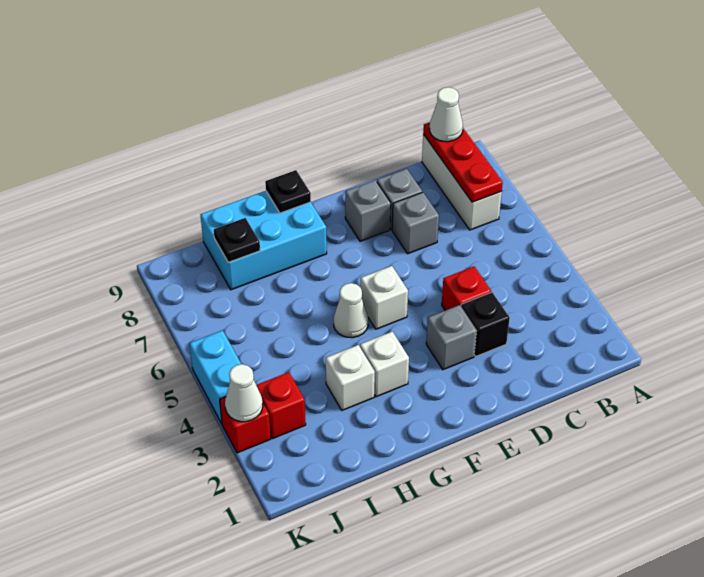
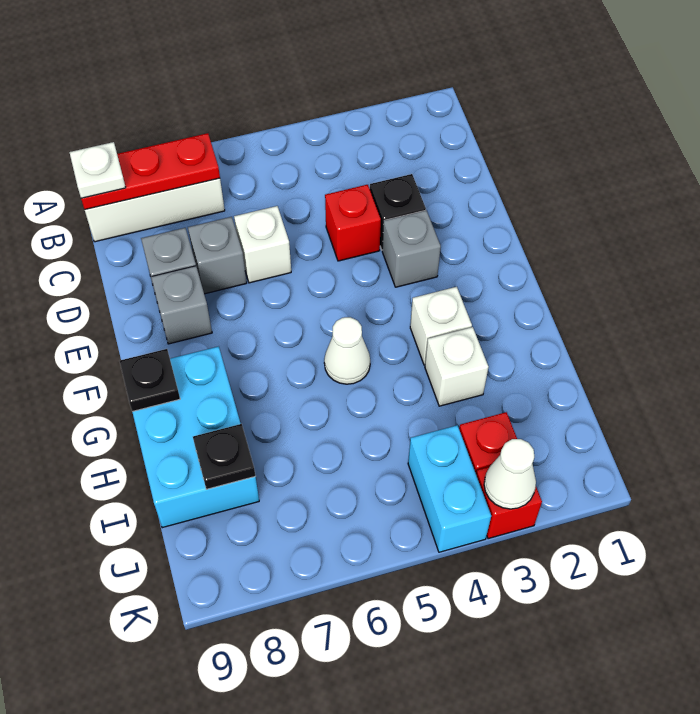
white cone B9 level 3 -> white plate B9 level 3
white brick F5 level 1 -> white brick D6 level 1
cyan brick K4:K5 level 1 -> cyan brick J4:K4 level 1

